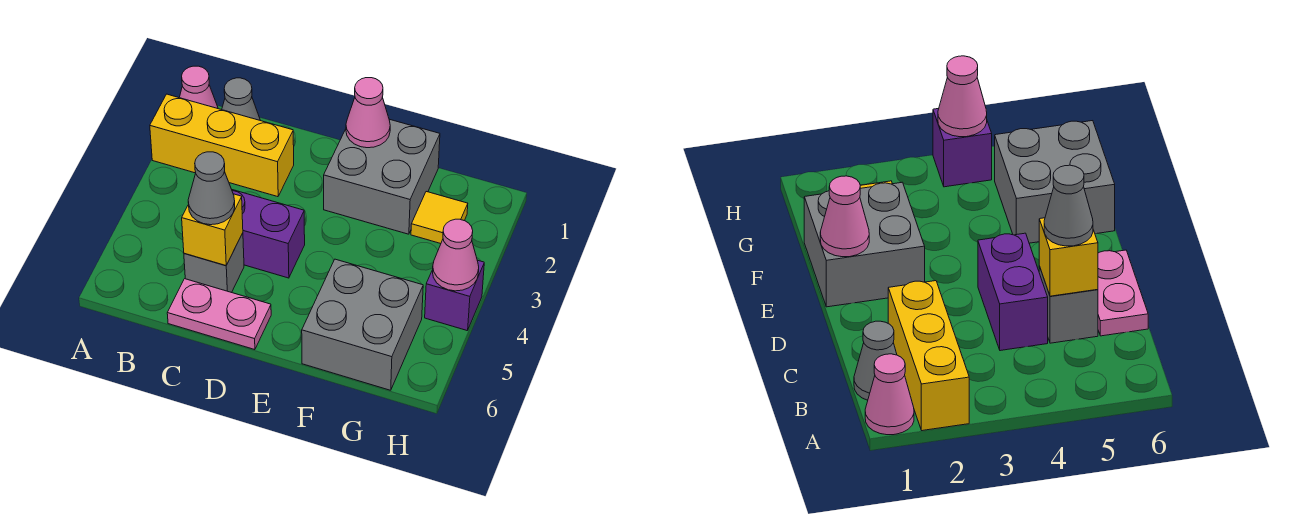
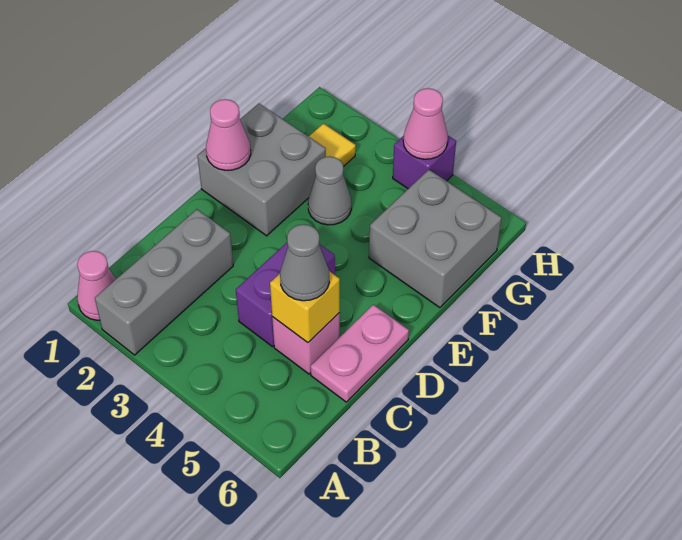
yellow brick A2:C2 level 1 -> grey brick A2:C2 level 1
grey cone B1 level 1 -> grey cone F3 level 1
grey brick C5 level 1 -> pink brick C5 level 1

